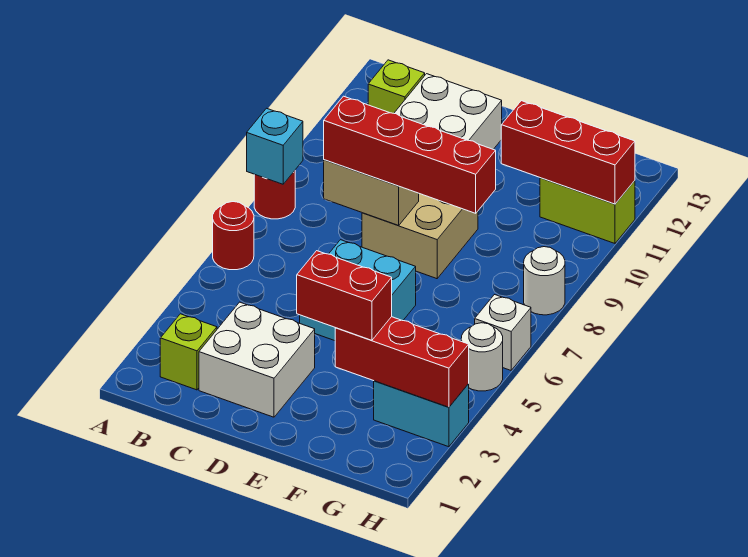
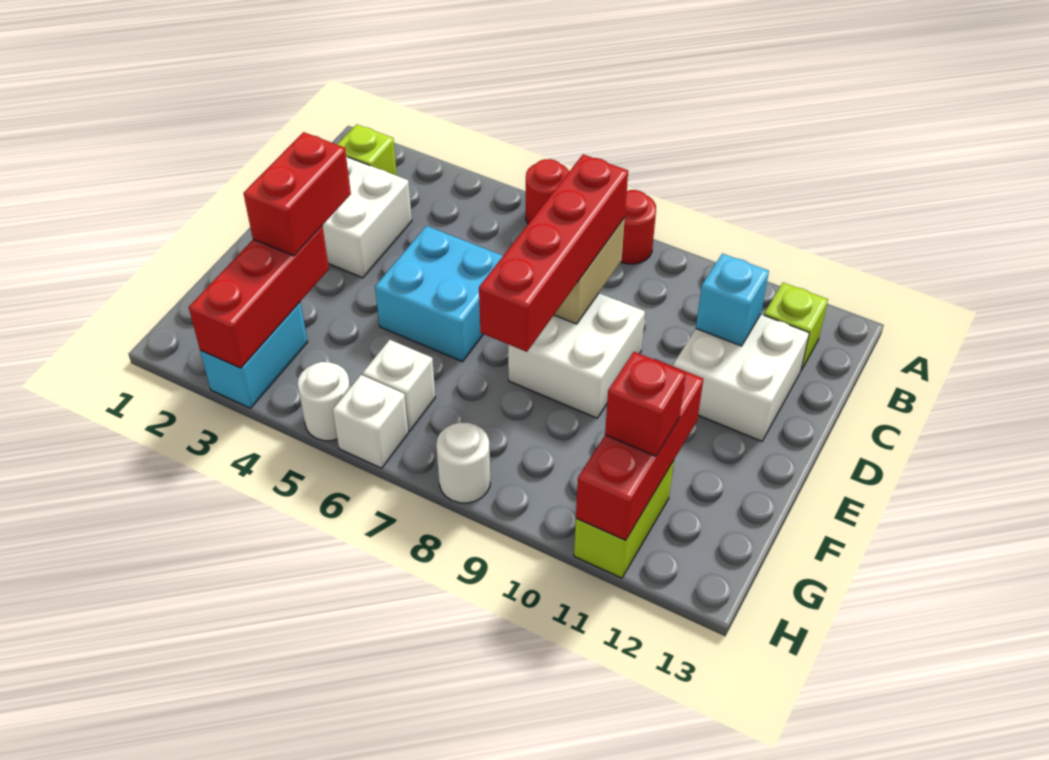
cyan brick A8 level 2 -> cyan brick C11 level 2
tan brick D8:E9 level 1 -> white brick D8:E9 level 1
none -> white brick G6 level 1
none -> red brick G11 level 3

